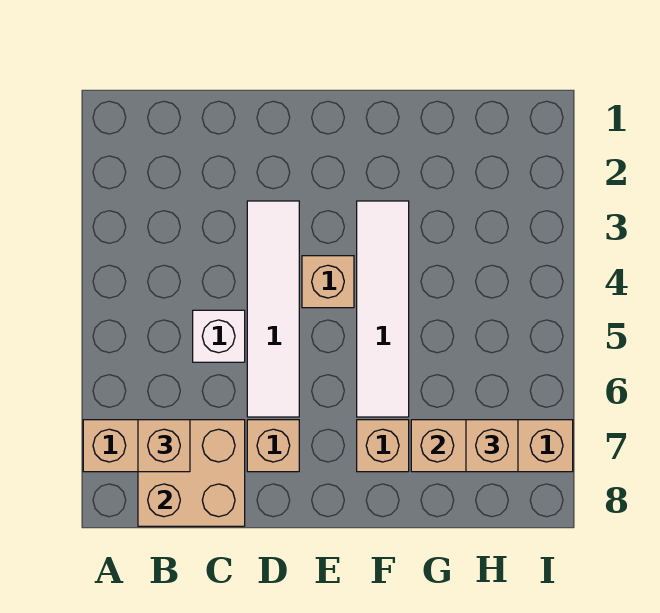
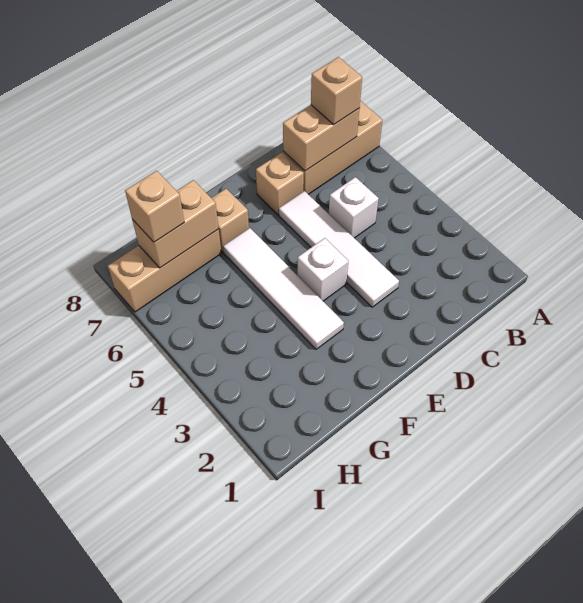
tan brick B7:C8 level 2 -> tan brick B7:C7 level 2
tan brick E4 level 1 -> white brick E4 level 1

